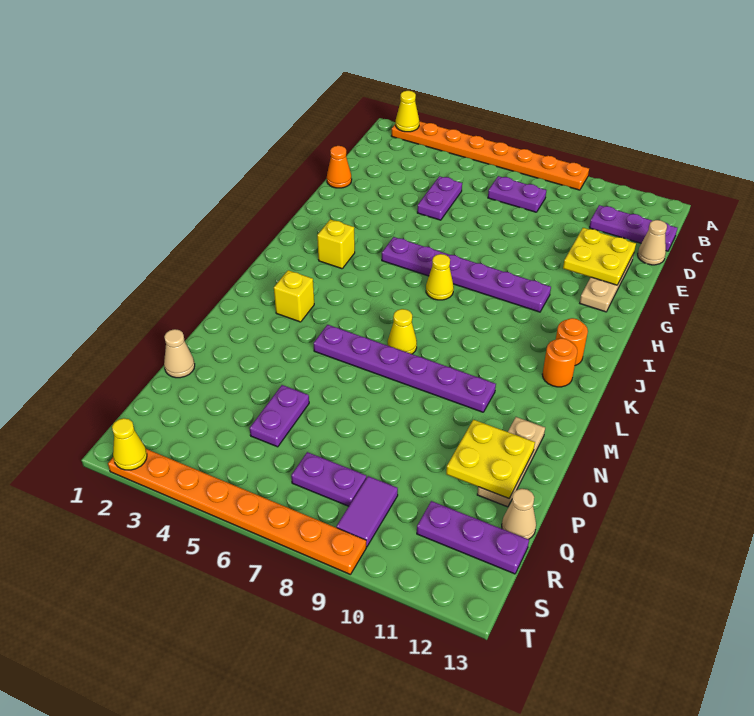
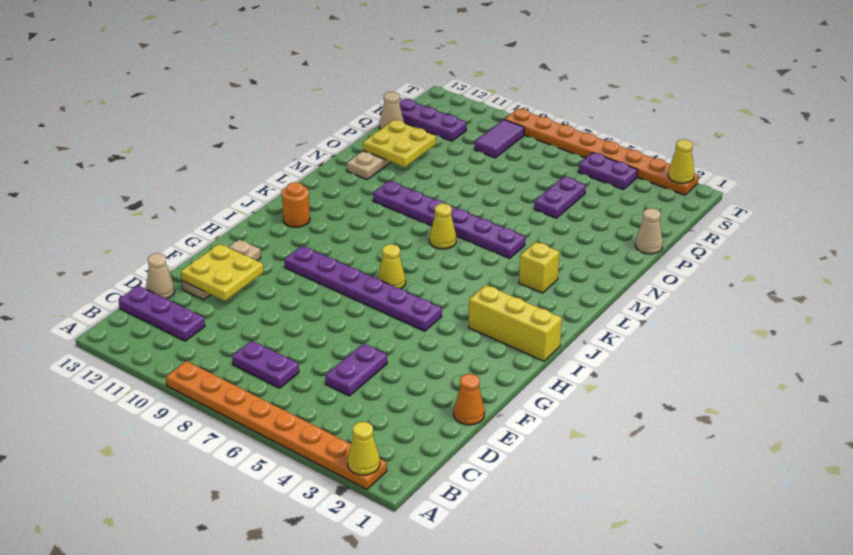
yellow brick I3 level 1 -> yellow brick I1:I3 level 1
orange round brick K12 level 1 -> none
purple plate R7:R8 level 1 -> purple plate S4:S5 level 1

